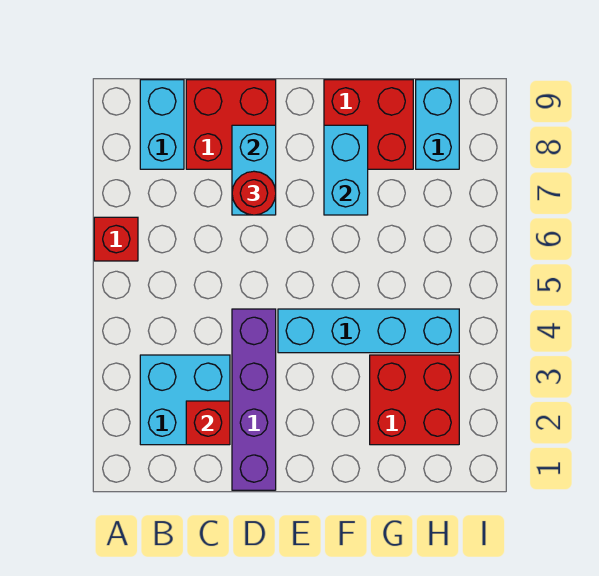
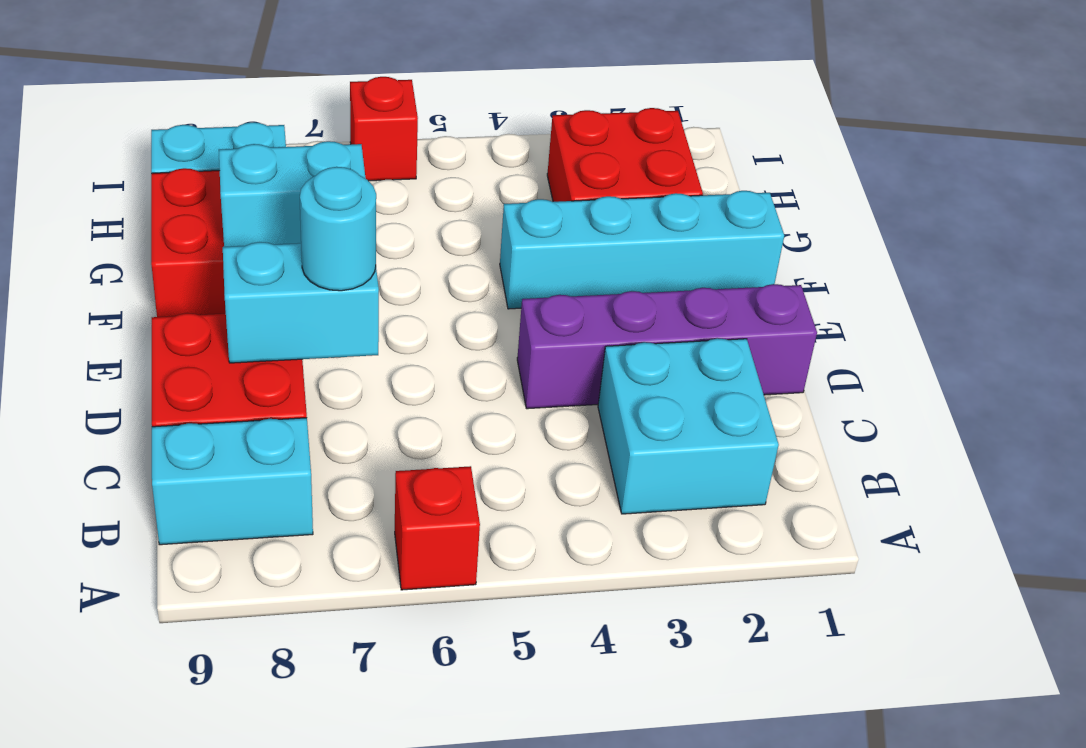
red brick C2 level 2 -> red brick I6 level 1
red round brick D7 level 3 -> cyan round brick D7 level 3
cyan brick E4:H4 level 1 -> cyan brick F1:F4 level 1

